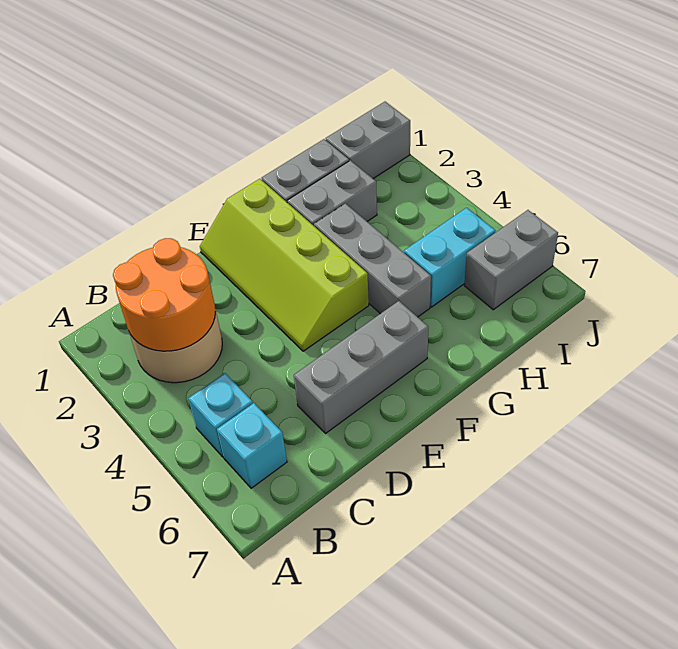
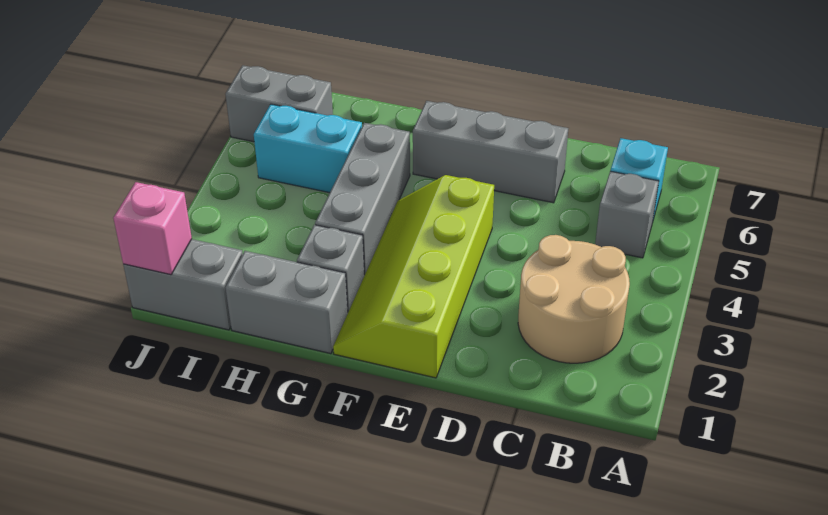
orange round brick B2:C3 level 2 -> none
cyan brick B5 level 1 -> grey brick B5 level 1
lime slope E1:F4 level 1 top F -> lime slope E1:F4 level 1 top E
grey brick G2:H2 level 1 -> grey brick G2 level 1
none -> pink brick J1 level 2

